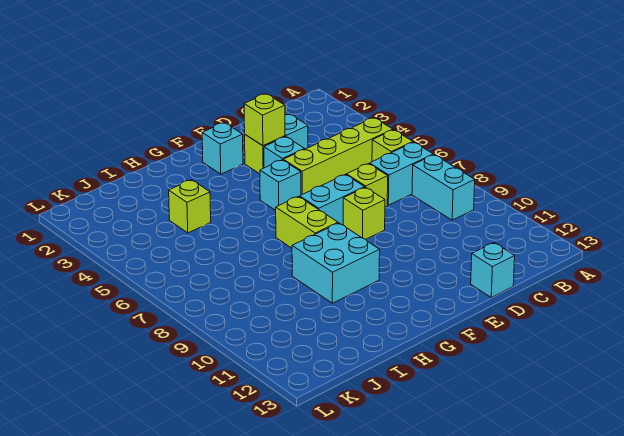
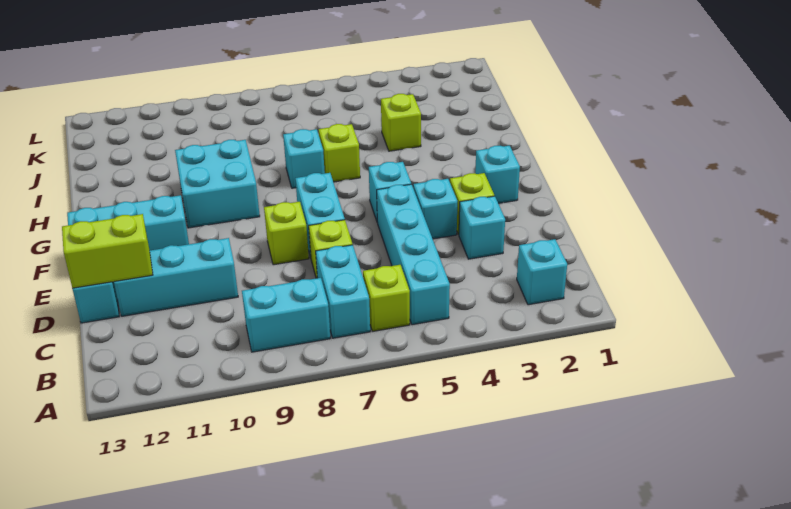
none -> cyan brick B2 level 1
lime brick B5:E5 level 1 -> cyan brick B5:E5 level 1
none -> cyan brick D10:D12 level 1
lime brick E3 level 2 -> lime brick H6 level 1
none -> cyan brick F11:F13 level 1
lime brick G7:G8 level 1 -> lime brick D12:D13 level 2
none -> cyan brick H7 level 1

